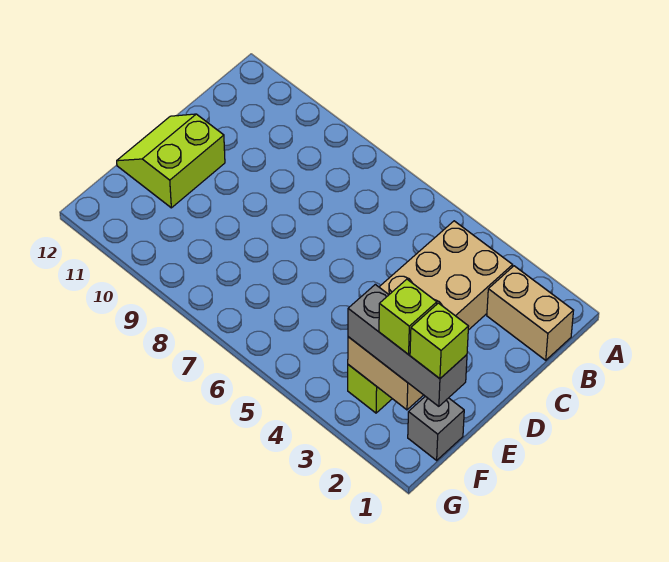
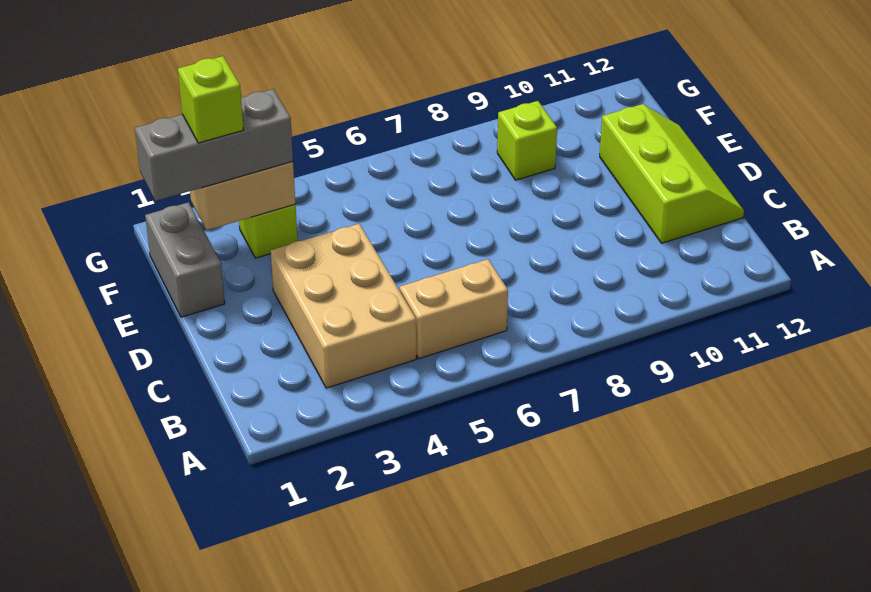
tan brick B1:B2 level 1 -> tan brick B5:B6 level 1
lime slope D11:E12 level 1 top 11 -> lime slope C11:E12 level 1 top 11
grey brick F1 level 1 -> grey brick E1:F1 level 1
lime brick F1 level 4 -> lime brick F9 level 1

